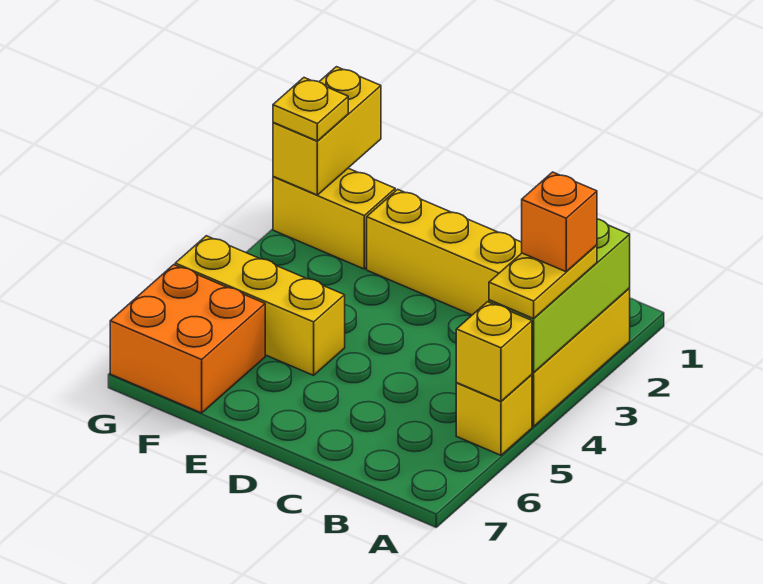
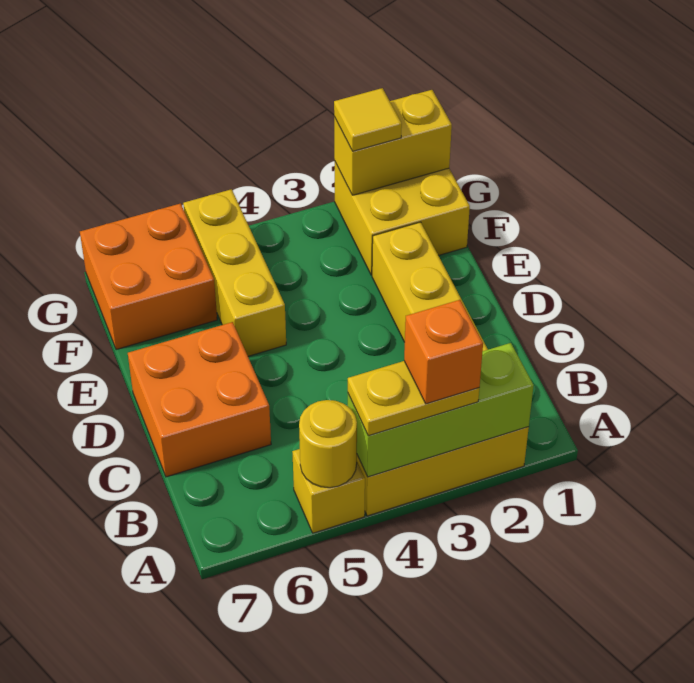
yellow brick A5 level 2 -> yellow round brick A5 level 2
none -> orange brick C6:D7 level 1
yellow brick F2:G2 level 1 -> yellow brick F1:G2 level 1
yellow plate G2 level 3 -> yellow tile G2 level 3

